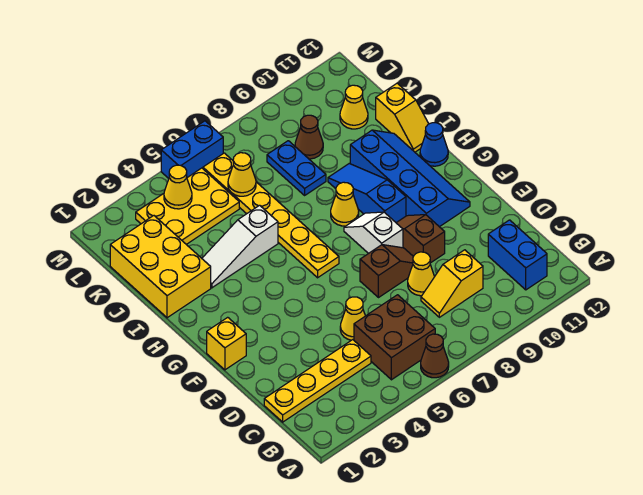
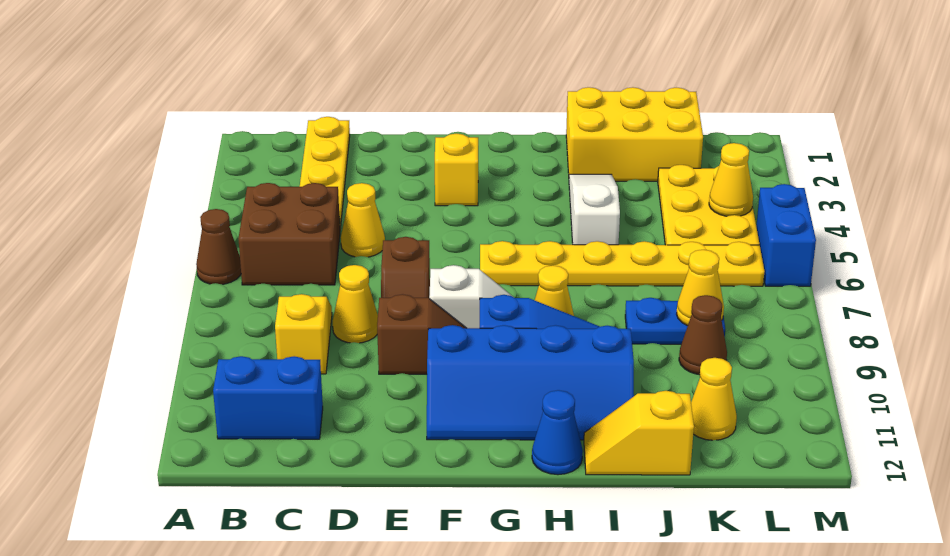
yellow brick F1 level 1 -> yellow brick F3 level 1
yellow cone K6 level 2 -> yellow cone K8 level 2

